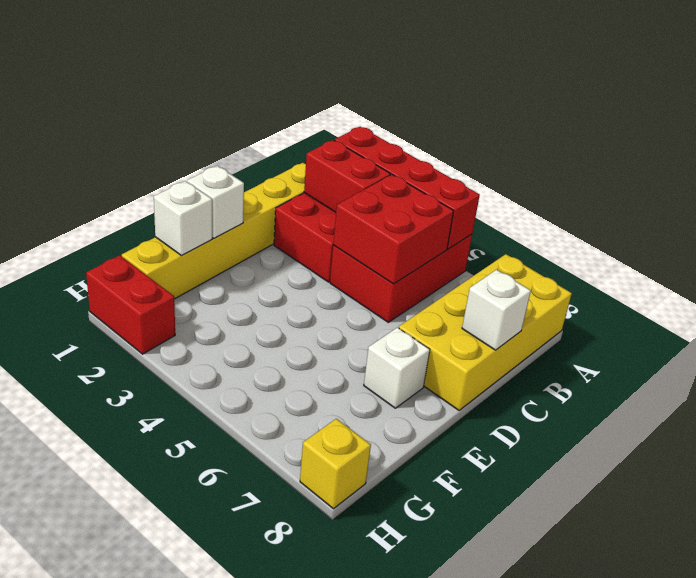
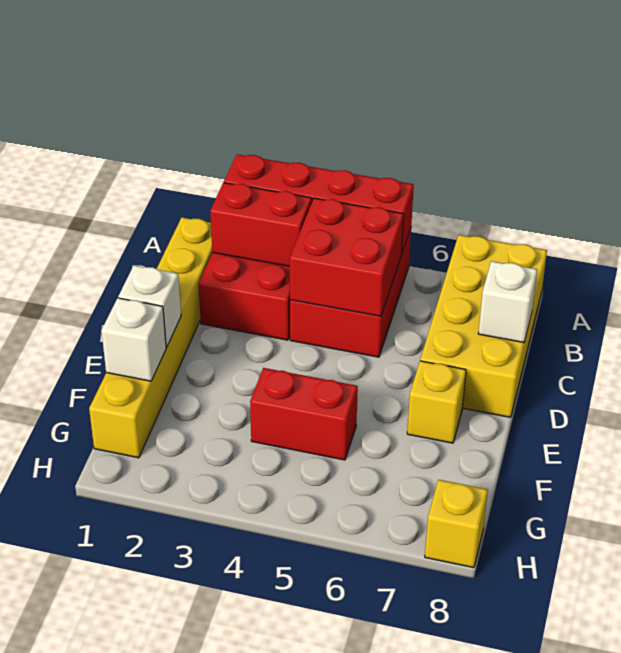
white brick E7 level 1 -> yellow brick E7 level 1
red brick H1:H2 level 1 -> red brick F4:F5 level 1

